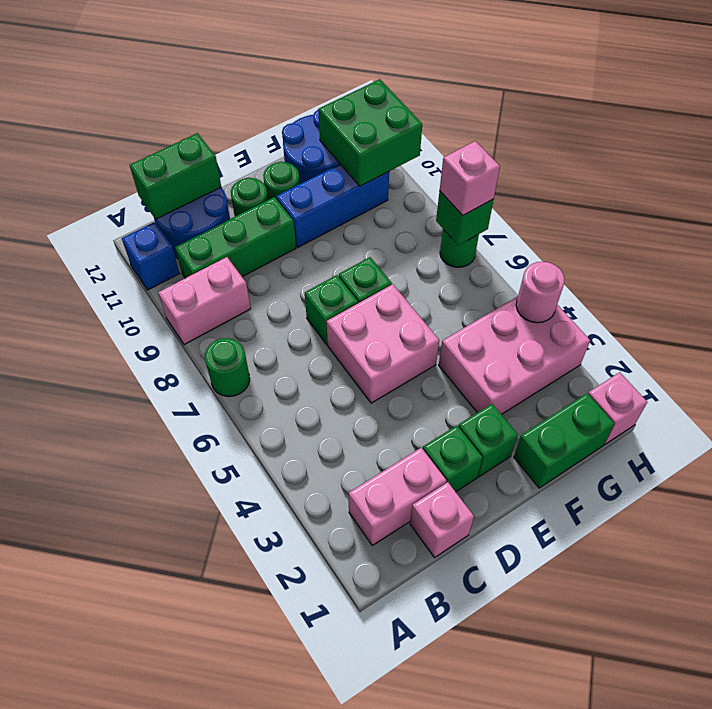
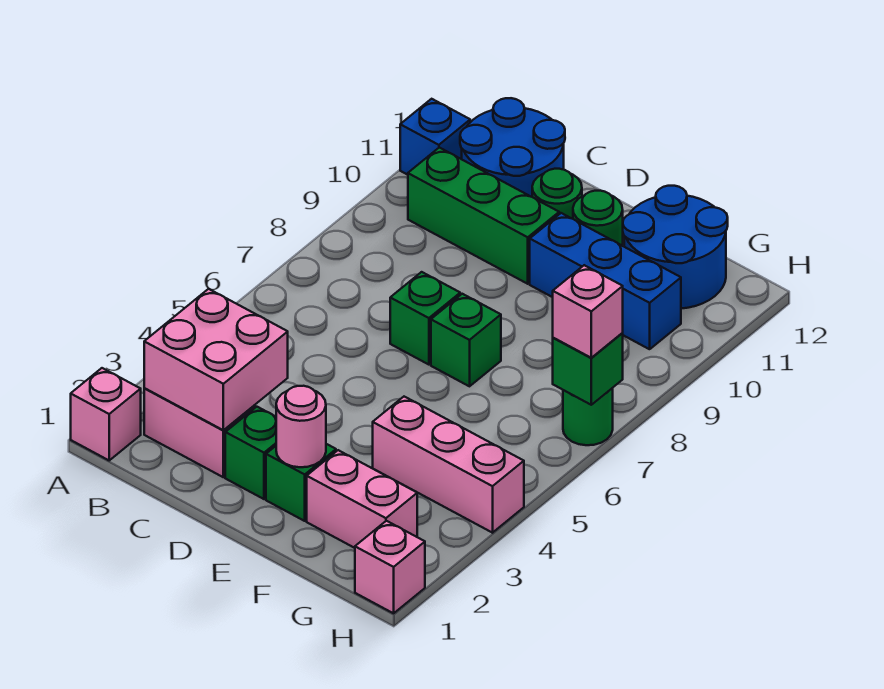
green round brick A7 level 1 -> none
pink brick A9:B9 level 1 -> pink brick F2:G2 level 1
green brick B12:C12 level 2 -> none
pink brick C1 level 1 -> pink brick A1 level 1
pink brick D5:E6 level 1 -> pink brick B2:C3 level 2
green brick F1:G1 level 1 -> none
pink brick F3:H4 level 1 -> pink brick F4:H4 level 1
green brick G10:H11 level 2 -> none
pink round brick H4 level 2 -> pink round brick E2 level 2

